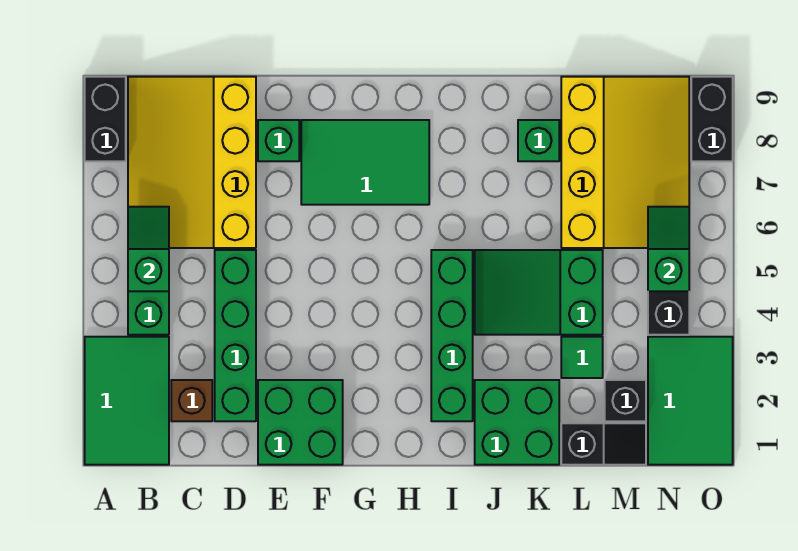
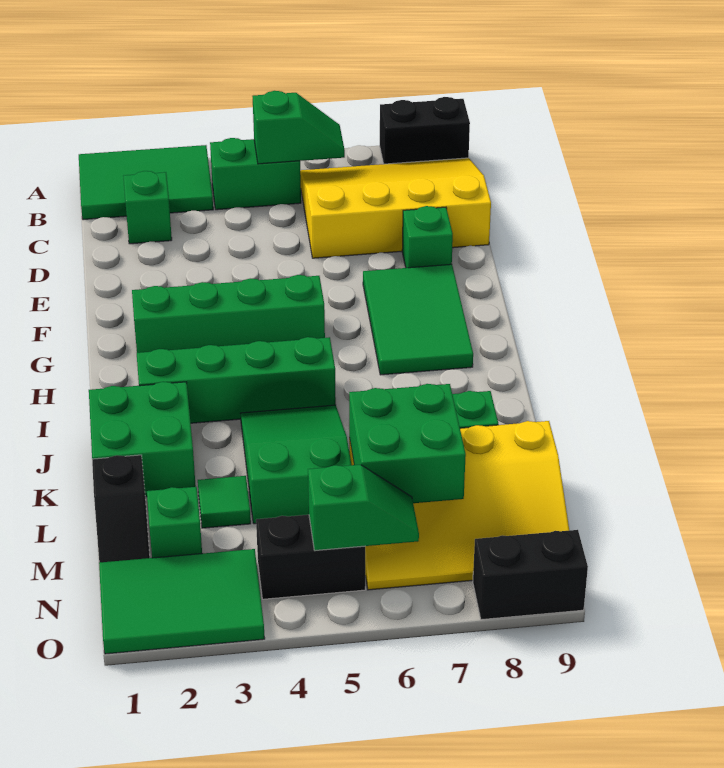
brown brick C2 level 1 -> green brick C2 level 1
green brick D2:D5 level 1 -> green brick G2:G5 level 1
green brick E1:F2 level 1 -> green brick L6:M7 level 2
black brick M2 level 1 -> green brick M2 level 1

